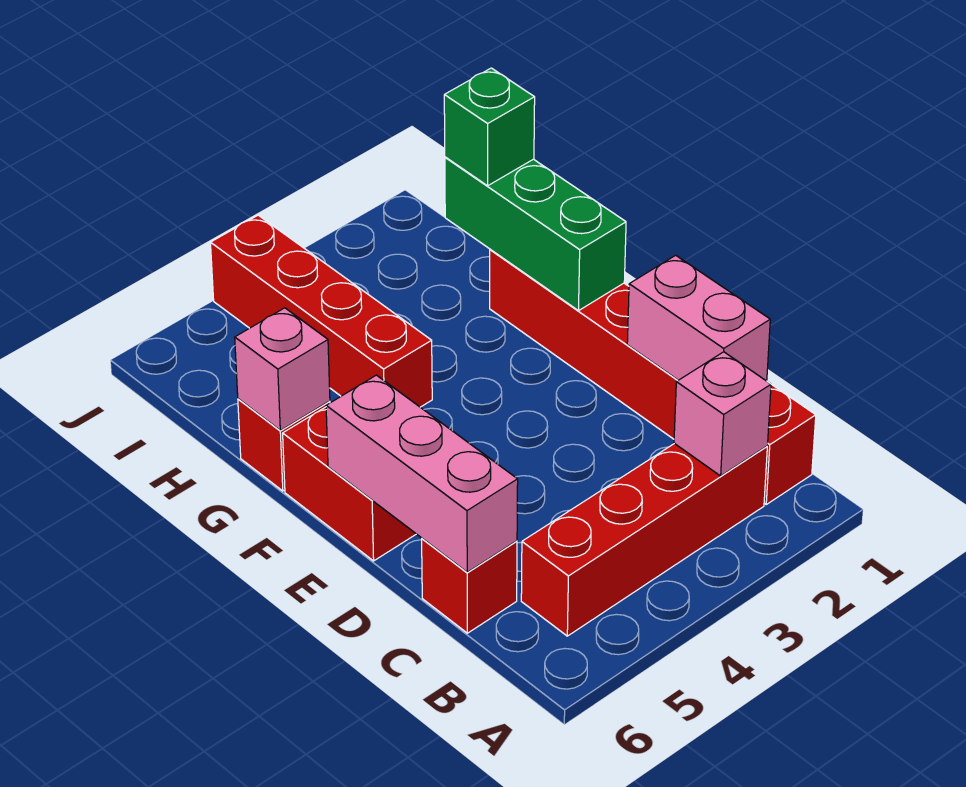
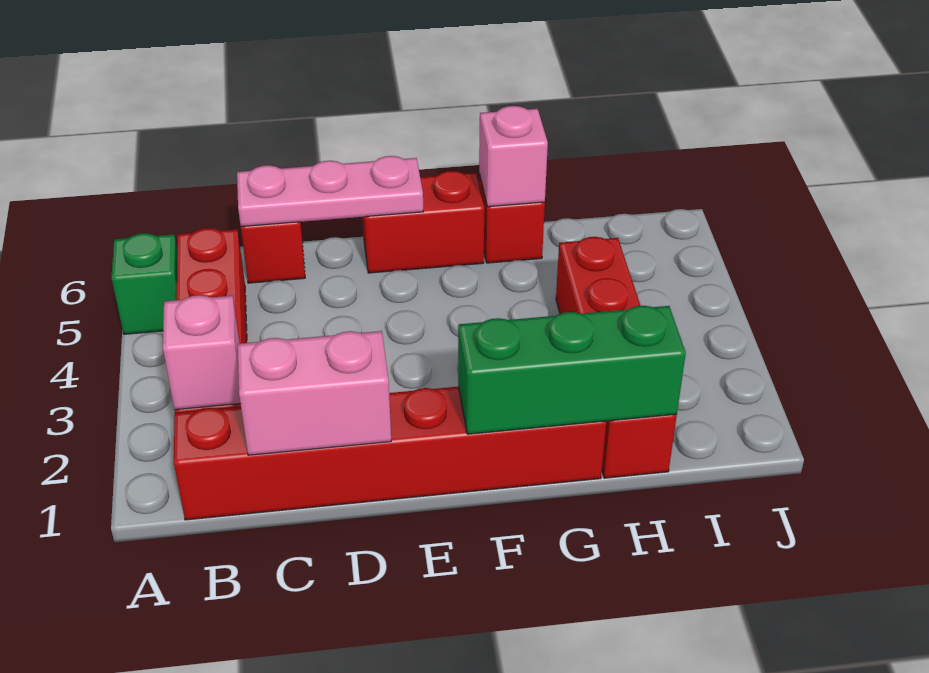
pink brick C6:E6 level 2 -> pink plate C6:E6 level 2
red brick G4:J4 level 1 -> red brick H1:H4 level 1
green brick H1 level 3 -> green brick A5 level 1

